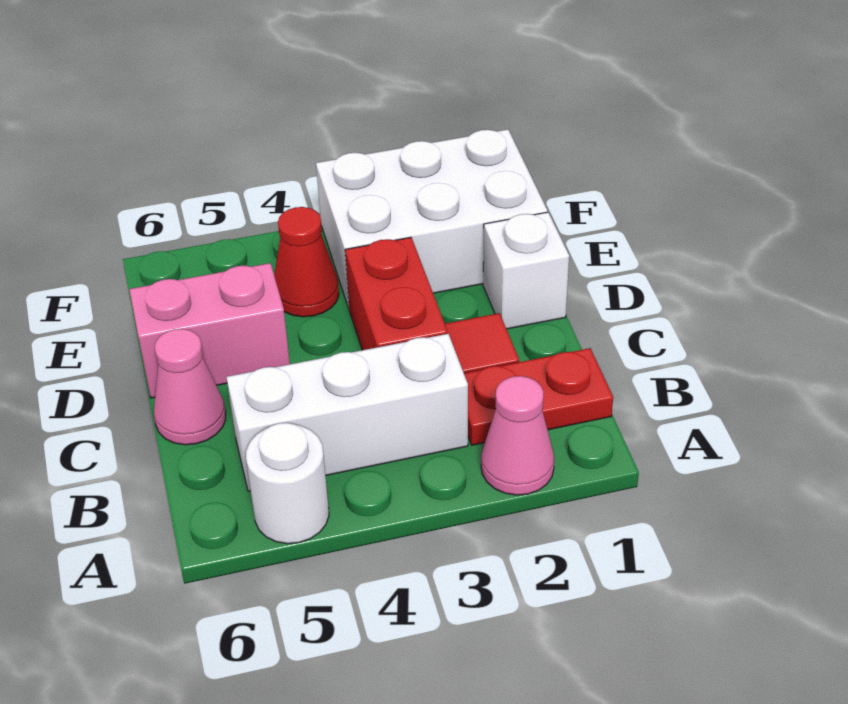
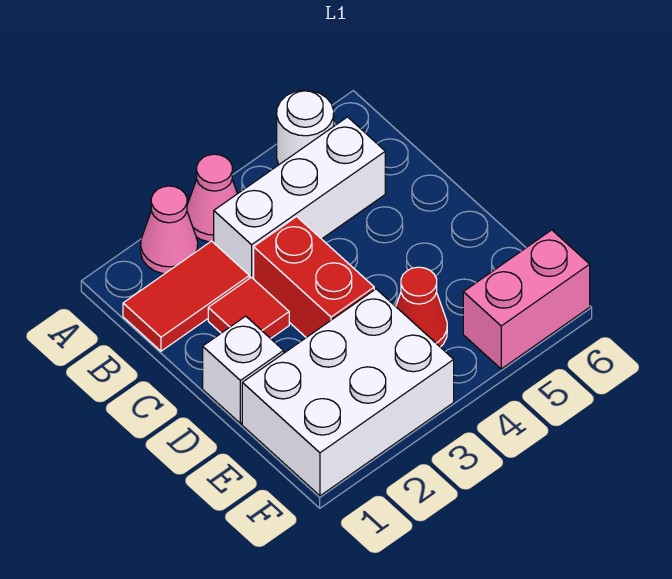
red plate B1:B2 level 1 -> red tile B1:B2 level 1
pink cone C6 level 1 -> pink cone A3 level 1
pink brick D5:D6 level 1 -> pink brick F5:F6 level 1

